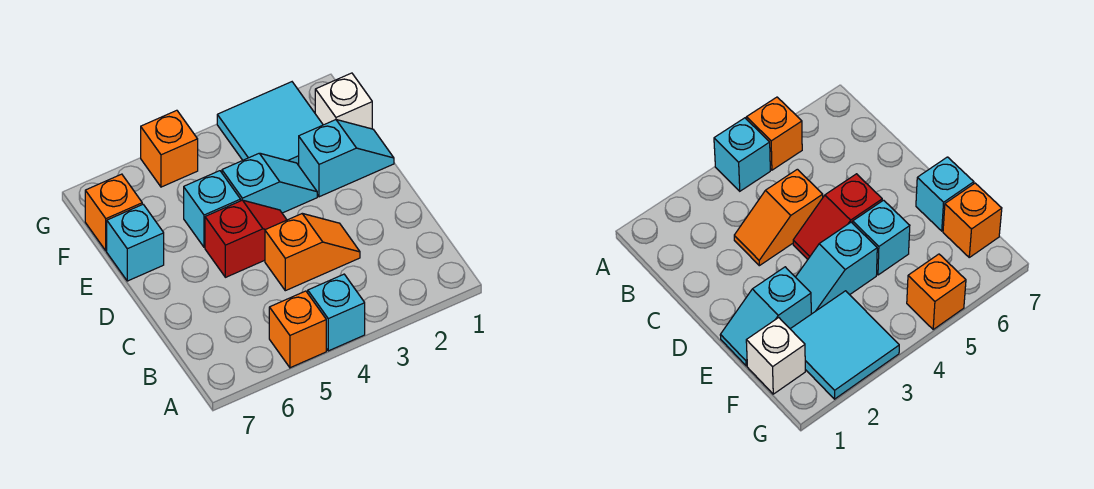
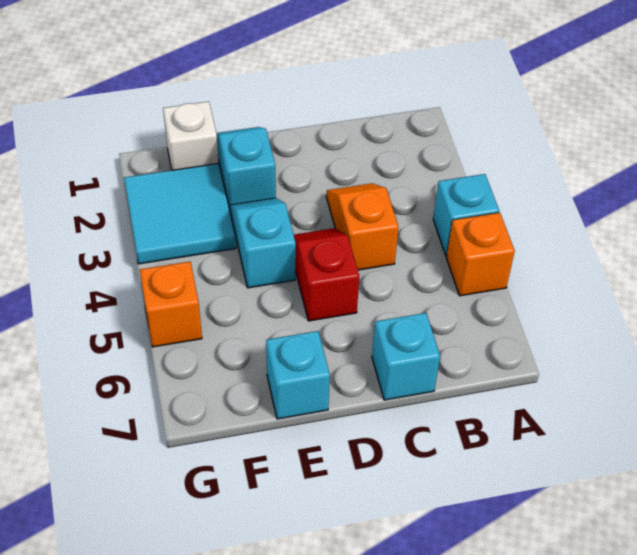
cyan brick E5 level 1 -> cyan brick C7 level 1
orange brick F7 level 1 -> none

